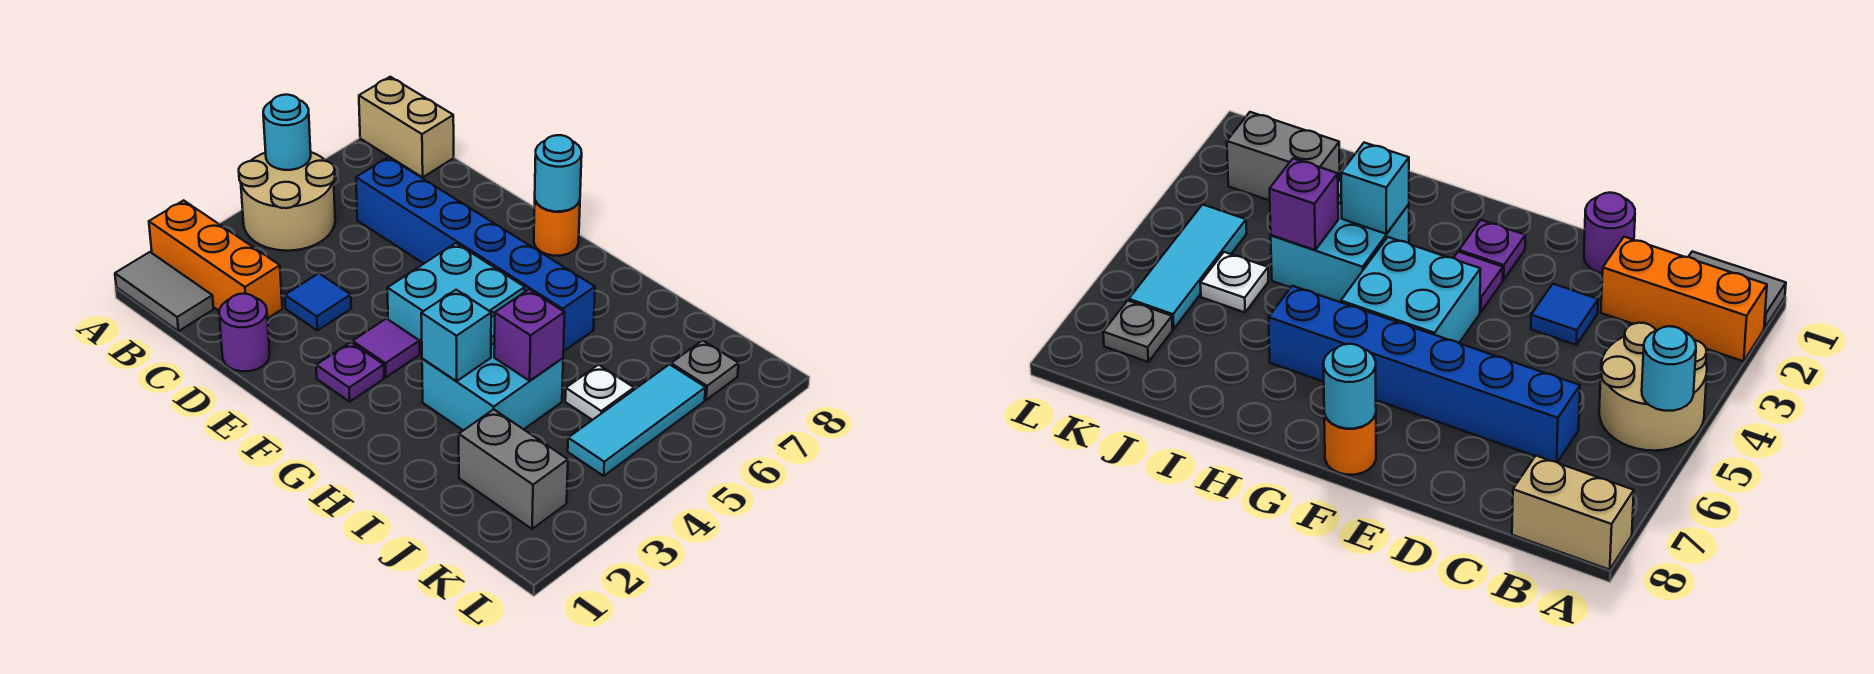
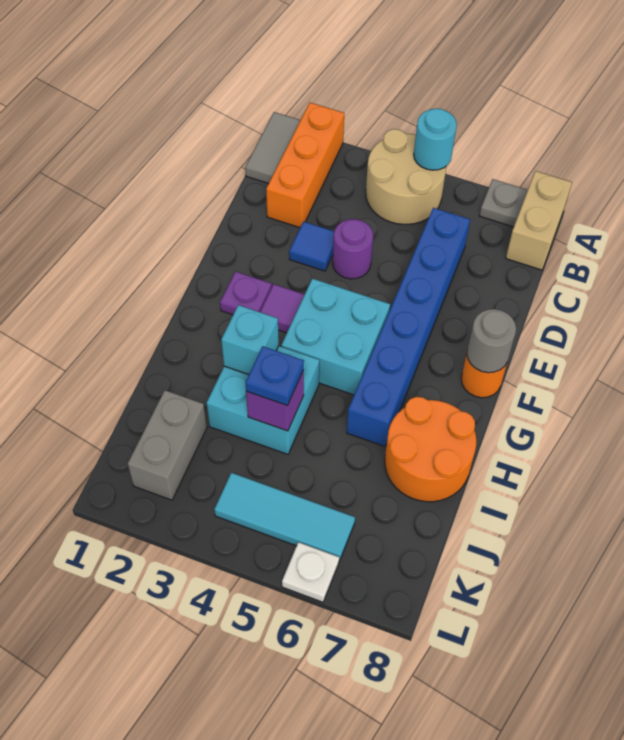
purple round brick D1 level 1 -> purple round brick D4 level 1
cyan round brick F8 level 2 -> grey round brick F8 level 2
none -> orange round brick H7:I8 level 1
none -> blue plate I4 level 3
white plate J5 level 1 -> white plate L6 level 1
grey plate K7 level 1 -> grey plate A7 level 1

